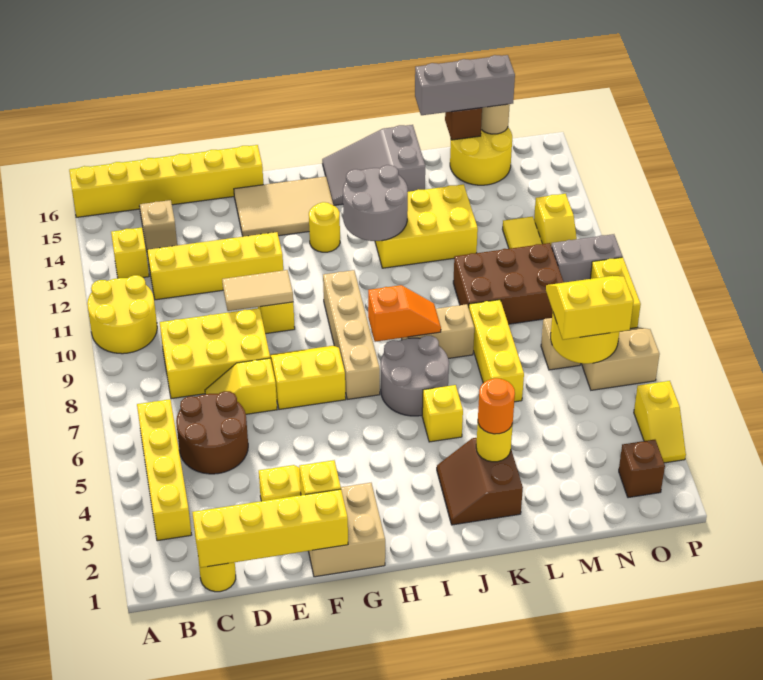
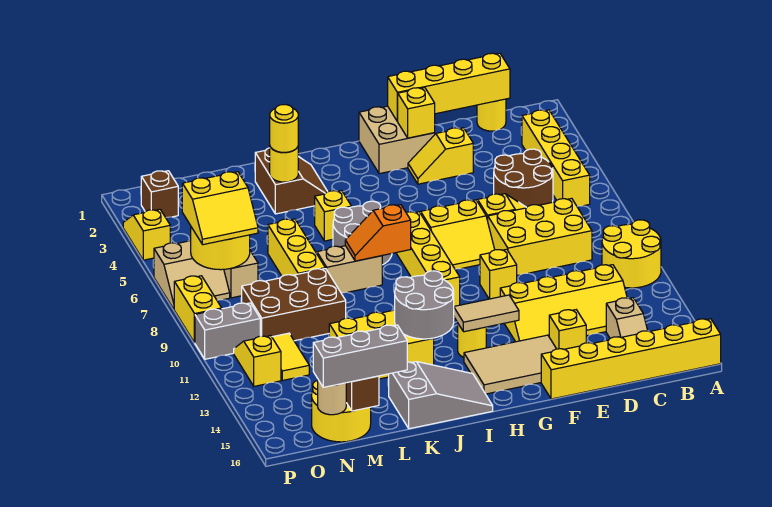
yellow brick B13 level 1 -> yellow brick E14 level 1
tan tile E10:F10 level 2 -> tan tile G13:H13 level 2
tan brick H7:H10 level 1 -> yellow brick H7:H10 level 1
orange round brick K3 level 3 -> yellow round brick K3 level 3

